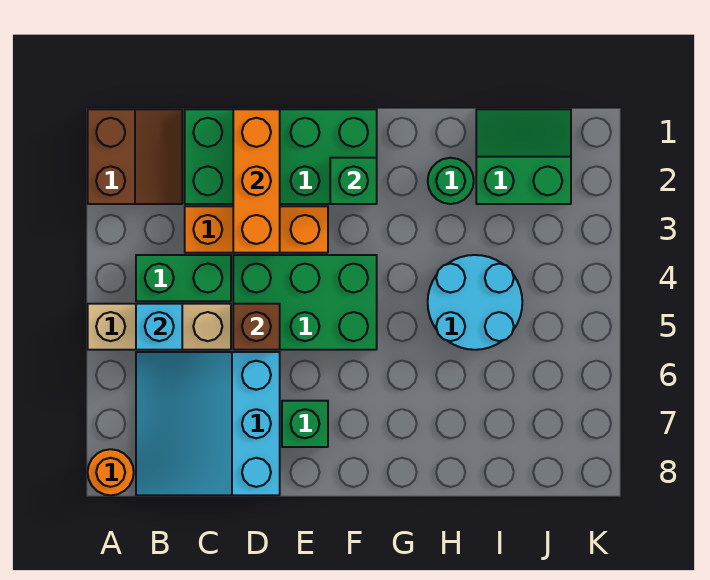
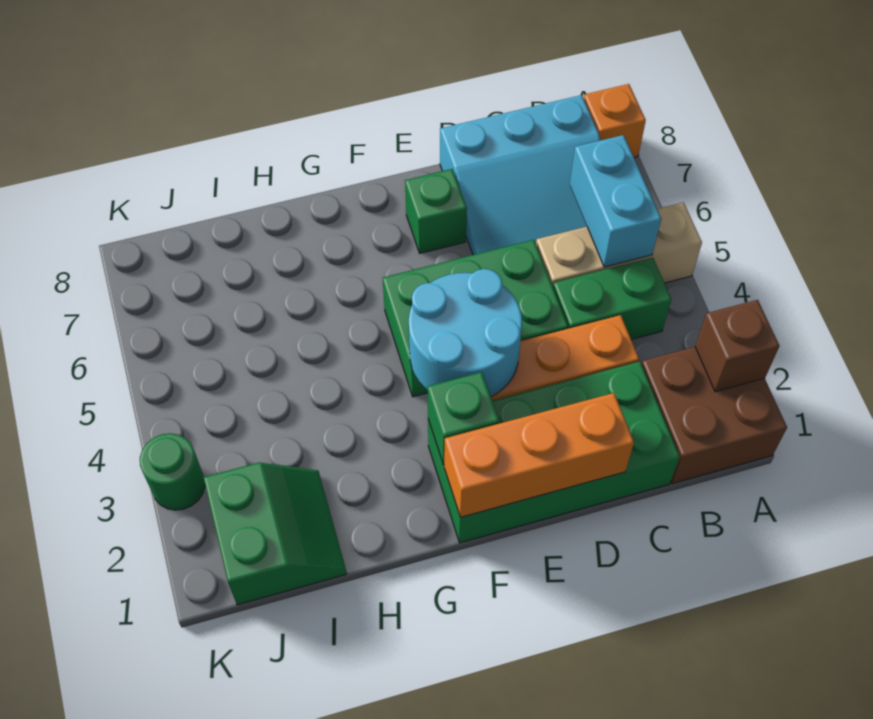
brown slope A1:B2 level 1 top A -> brown brick A1:B2 level 1
orange round brick A8 level 1 -> orange brick A8 level 1
cyan brick B5 level 2 -> cyan brick B5:B6 level 2
cyan slope B6:D8 level 1 top D -> cyan slope B6:D8 level 1 top 8
orange brick D1:D3 level 2 -> orange brick D1:F1 level 2
brown brick D5 level 2 -> brown brick A2 level 2
green round brick H2 level 1 -> green round brick K3 level 1
cyan round brick H4:I5 level 1 -> cyan round brick E3:F4 level 2
green slope I1:J2 level 1 top 2 -> green slope I1:J2 level 1 top J

